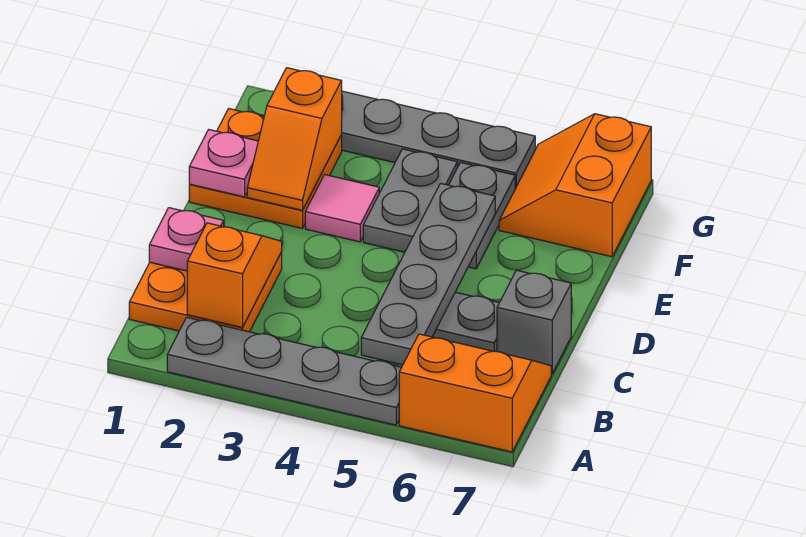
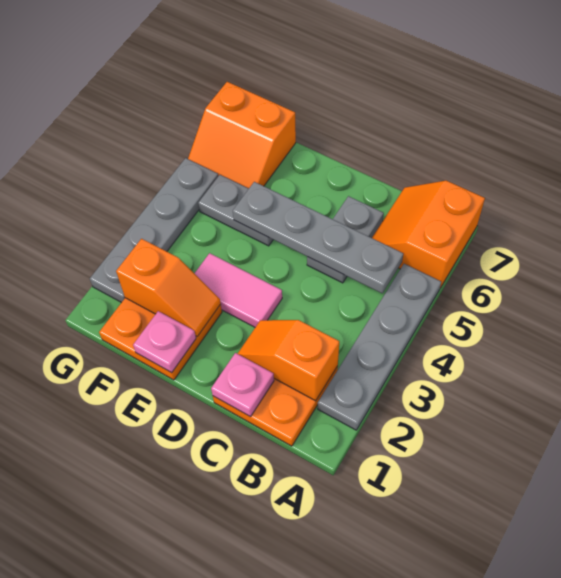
grey brick C7 level 1 -> none
pink tile E3 level 1 -> pink tile D3:E3 level 1
grey plate E4:F4 level 1 -> none

